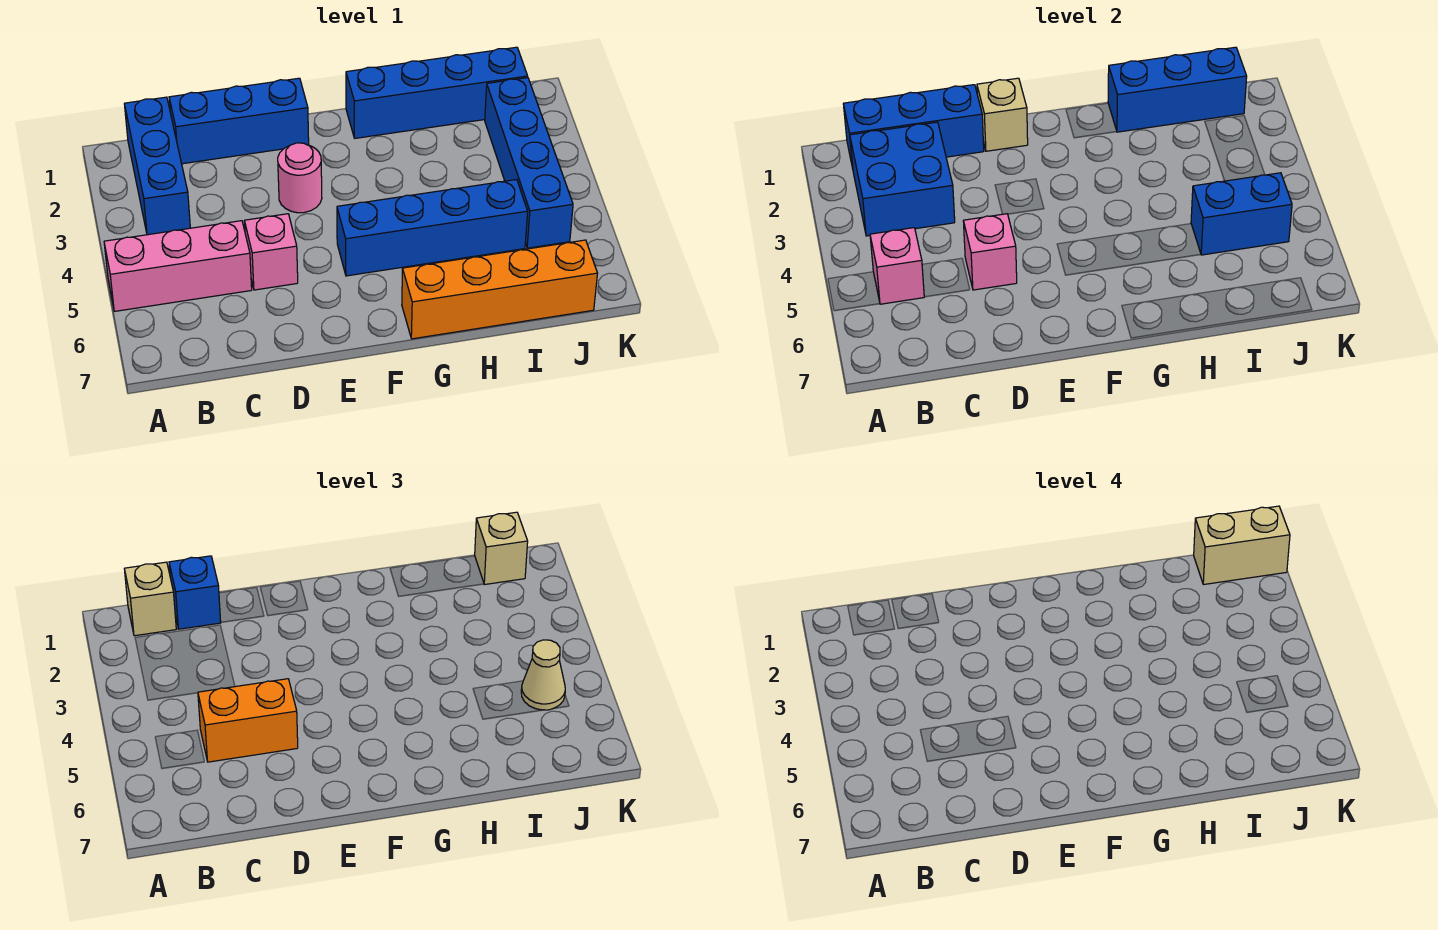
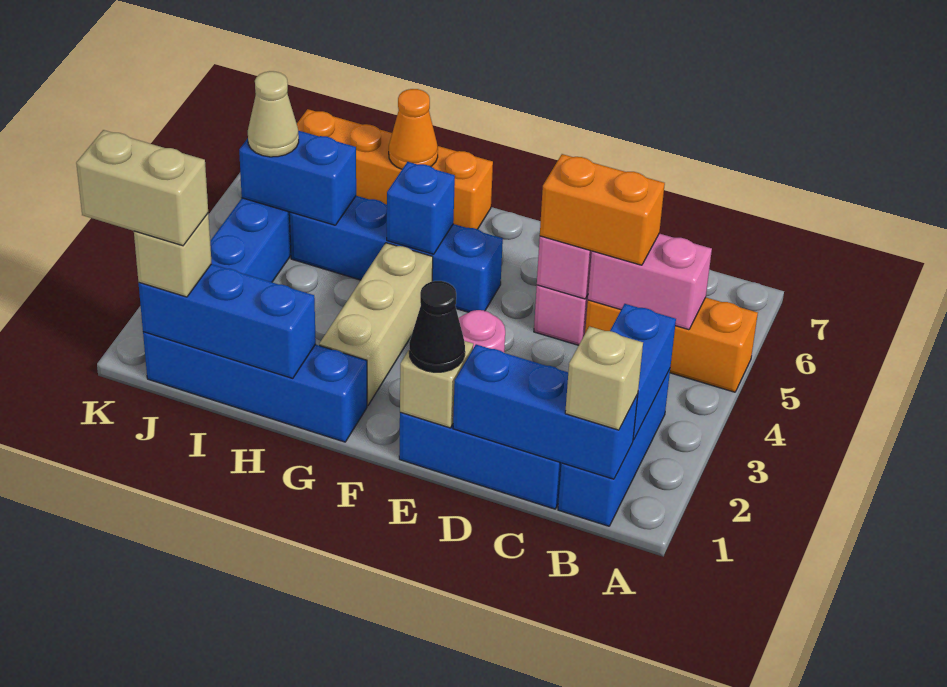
pink brick A5:C5 level 1 -> orange brick A5:C5 level 1
blue brick B2:C3 level 2 -> blue brick B2:B3 level 2
pink brick B5 level 2 -> pink brick B5:C5 level 2
blue brick C1 level 3 -> blue brick G5 level 2
none -> black cone E1 level 3
none -> tan brick G2:G4 level 1
none -> orange cone H7 level 2

